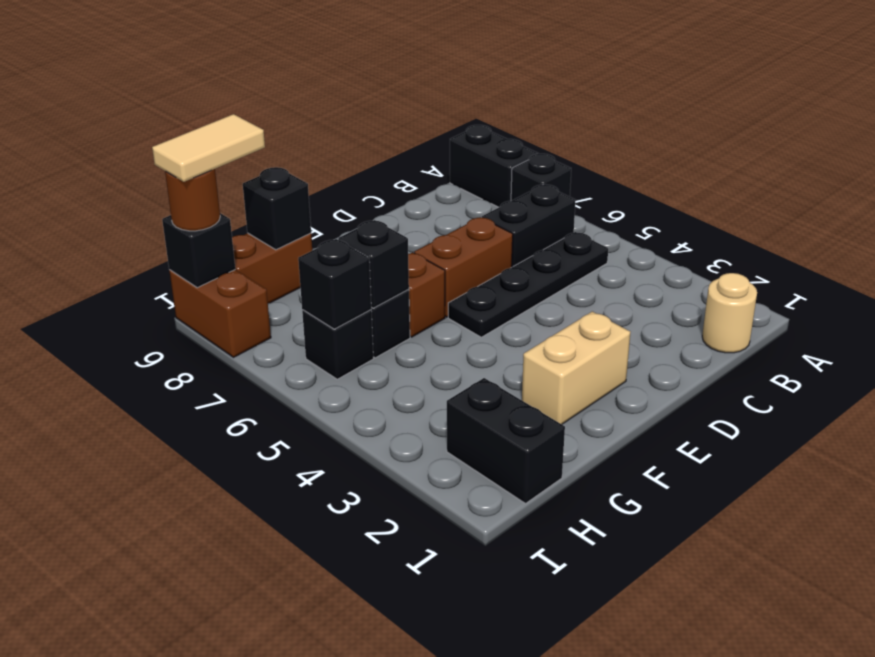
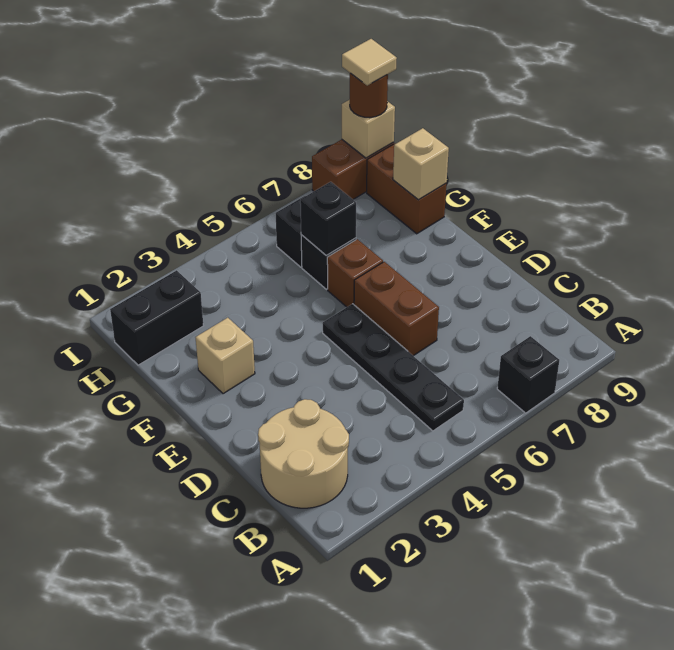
black brick A8:A9 level 1 -> none
tan round brick B1 level 1 -> tan round brick B1:C2 level 1
black brick B6:C6 level 1 -> none
tan brick E2:F2 level 1 -> tan brick F2 level 1
black brick G9 level 2 -> tan brick G9 level 2
black brick H6 level 2 -> none
tan tile H9:I9 level 4 -> tan tile I9 level 4
black brick I9 level 2 -> tan brick I9 level 2

